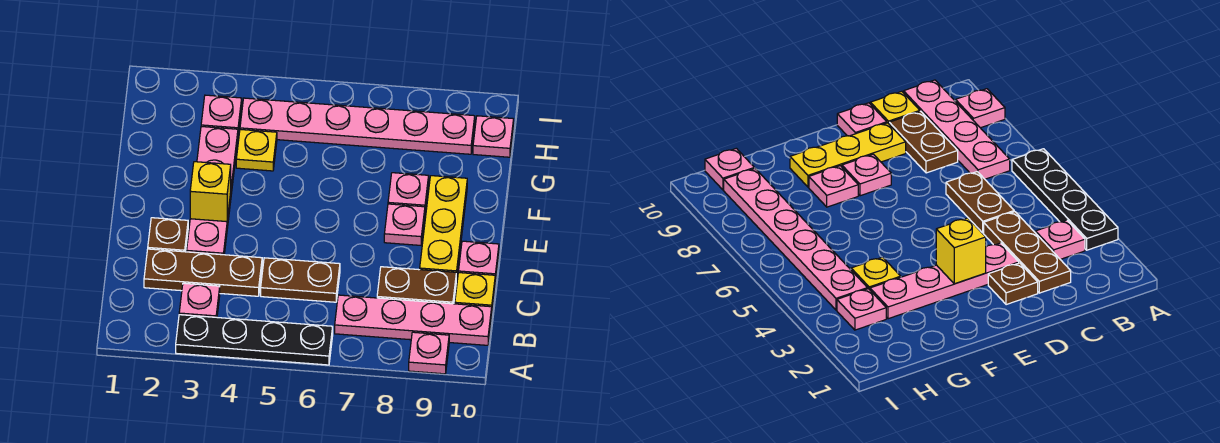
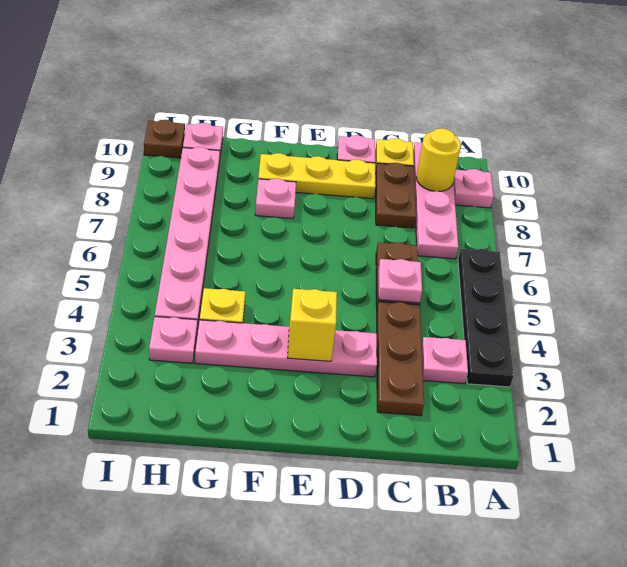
none -> yellow round brick B9 level 2
brown plate D2 level 1 -> brown plate I10 level 1
pink plate E8 level 1 -> pink plate C5 level 2

